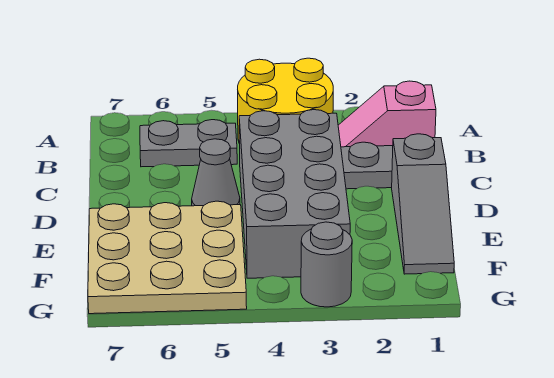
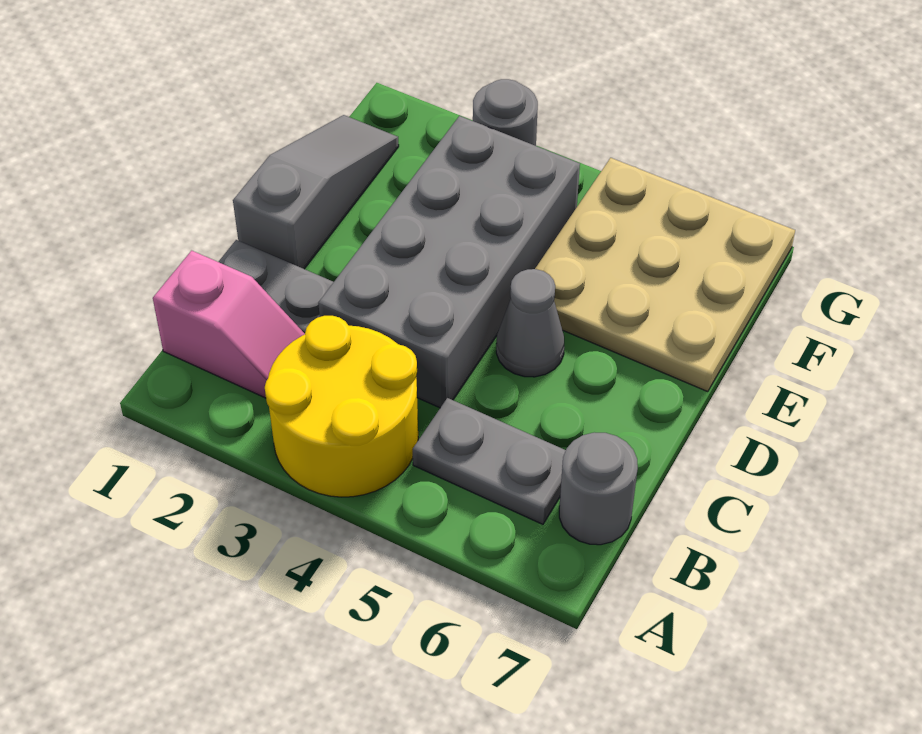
none -> grey round brick B7 level 1

